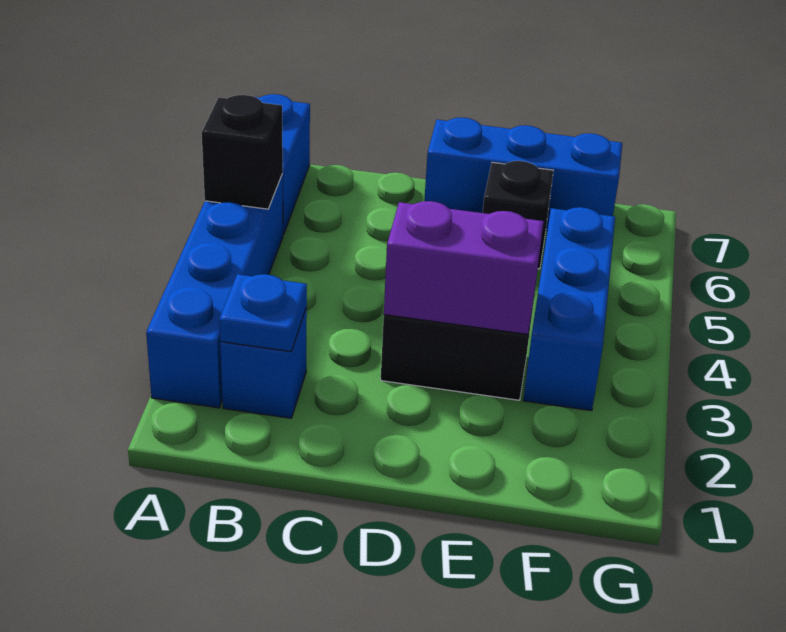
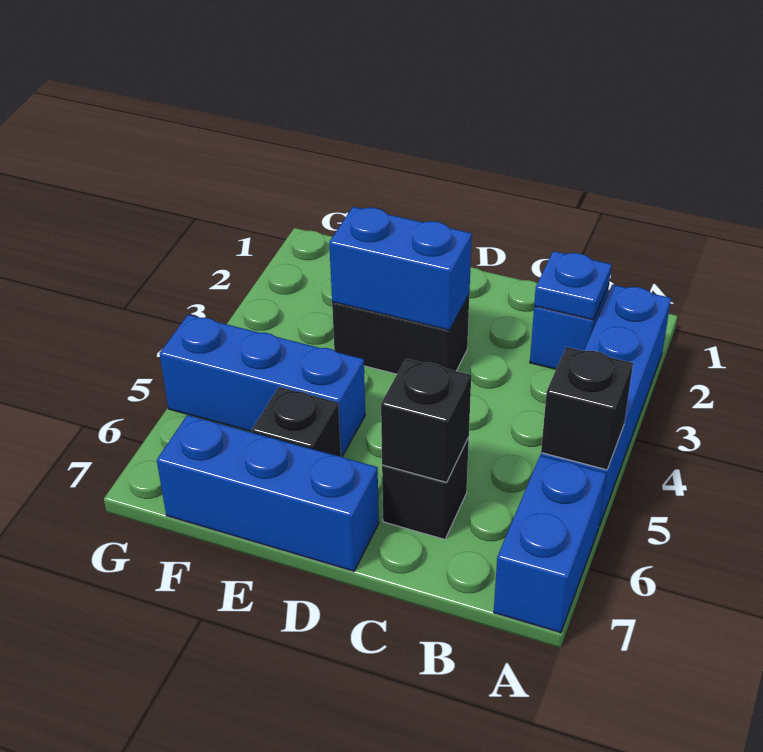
none -> black brick C6 level 1
none -> black brick C6 level 2
purple brick D3:E3 level 2 -> blue brick D3:E3 level 2
blue brick F3:F5 level 1 -> blue brick E5:G5 level 1

